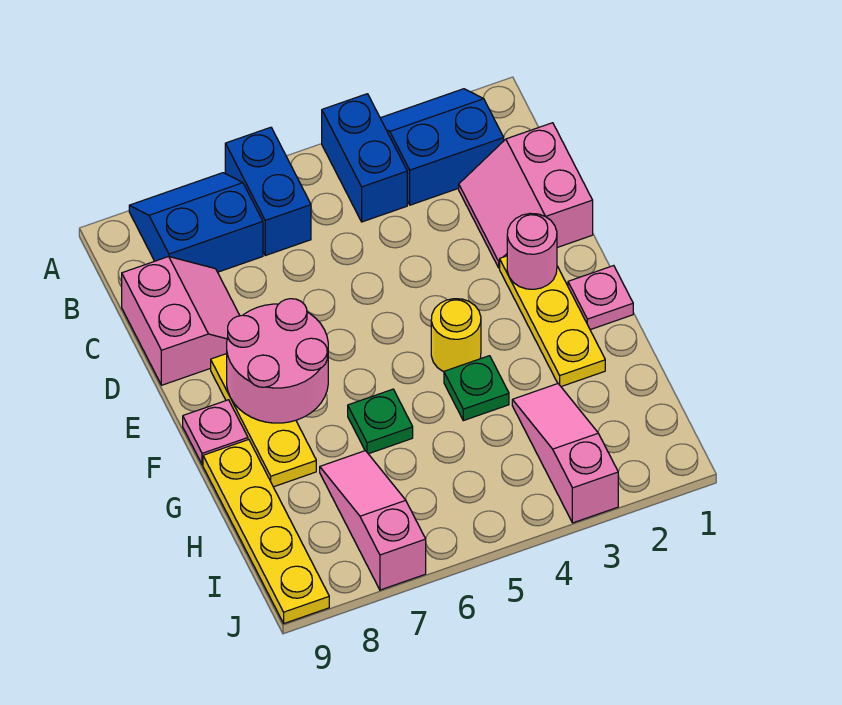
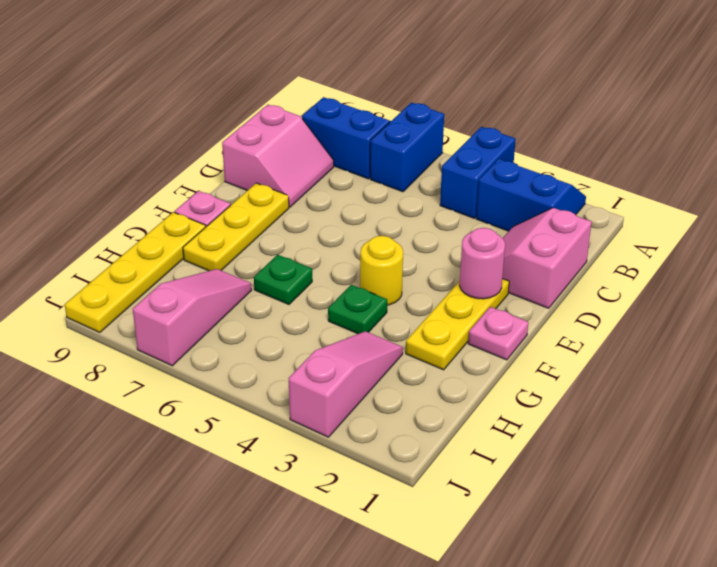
pink round brick E7:F8 level 2 -> none

